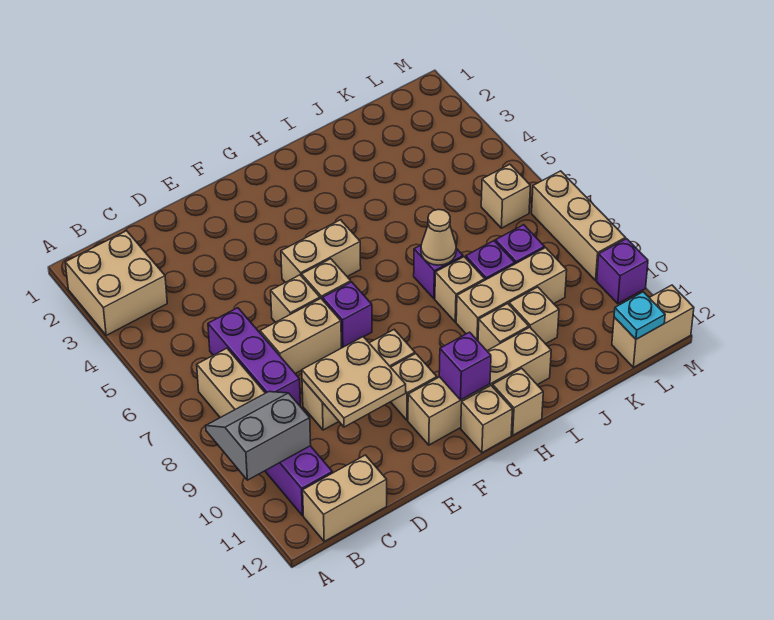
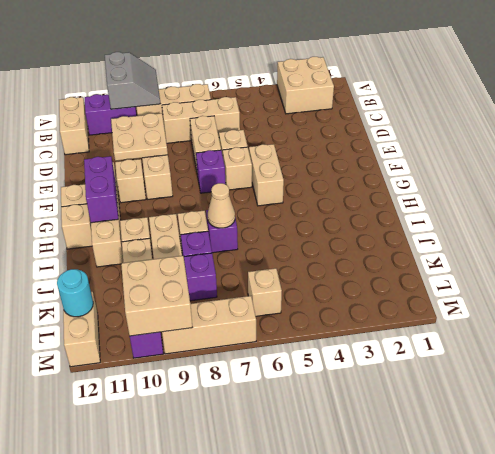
purple brick C6:C8 level 1 -> tan brick C6:C8 level 1
purple brick G11 level 2 -> purple brick G11:H11 level 2
none -> tan brick L9:M10 level 2
cyan plate L12 level 2 -> cyan round brick L12 level 2

